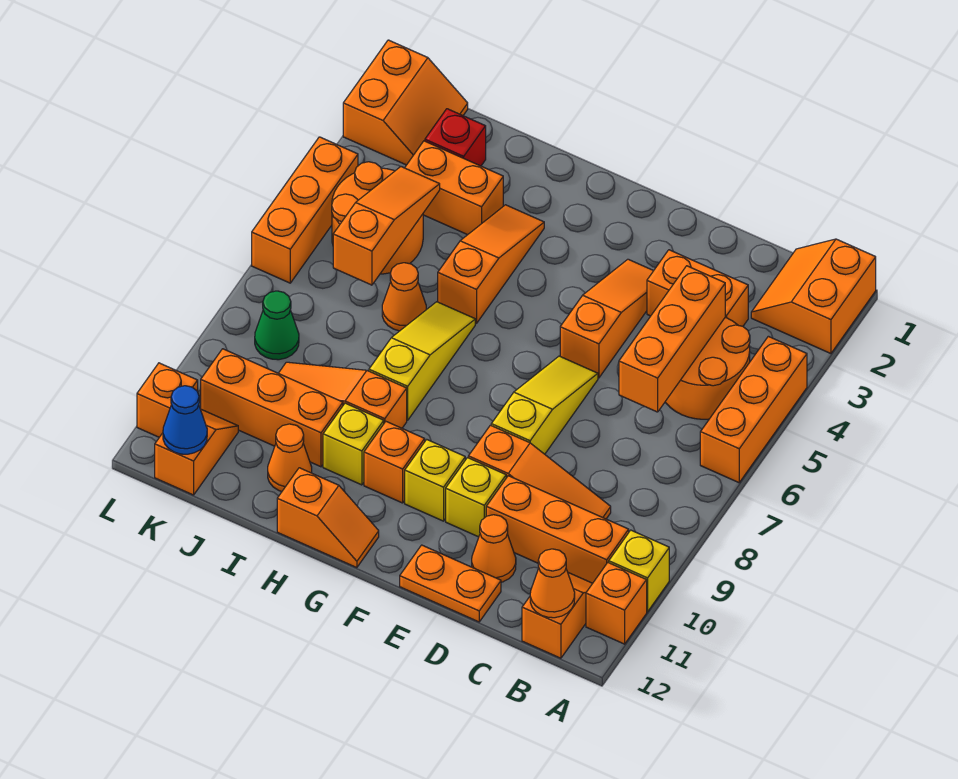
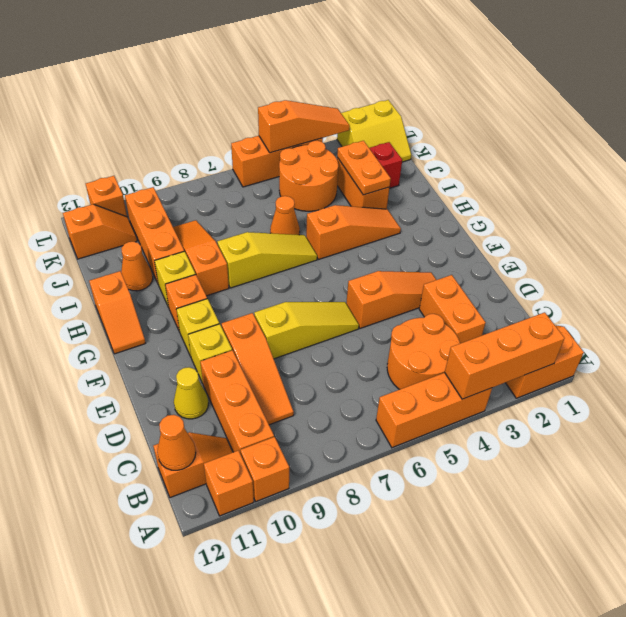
yellow brick A10 level 1 -> orange brick A10 level 1
orange brick C4:C6 level 2 -> orange brick A2:A4 level 2
orange cone D11 level 1 -> yellow cone D11 level 1
orange plate D12:E12 level 1 -> orange plate I3:J3 level 2
orange slope J4:J6 level 2 top 6 -> orange slope L3:L5 level 2 top 5
orange slope K1:L2 level 1 top L -> yellow slope K1:L2 level 1 top L
green cone K8 level 1 -> none
blue cone K12 level 2 -> none

